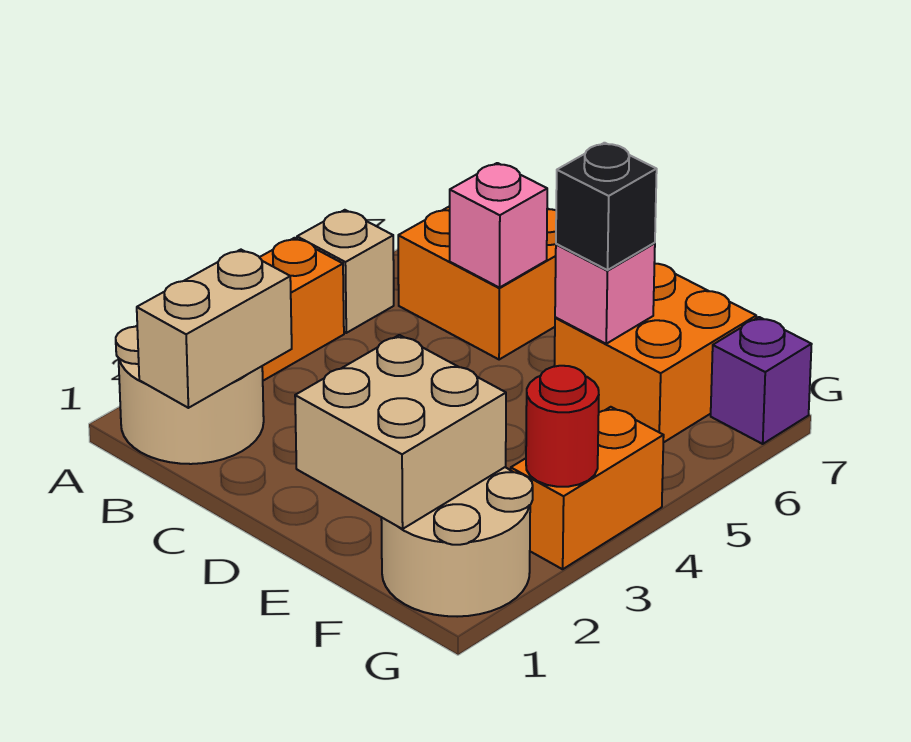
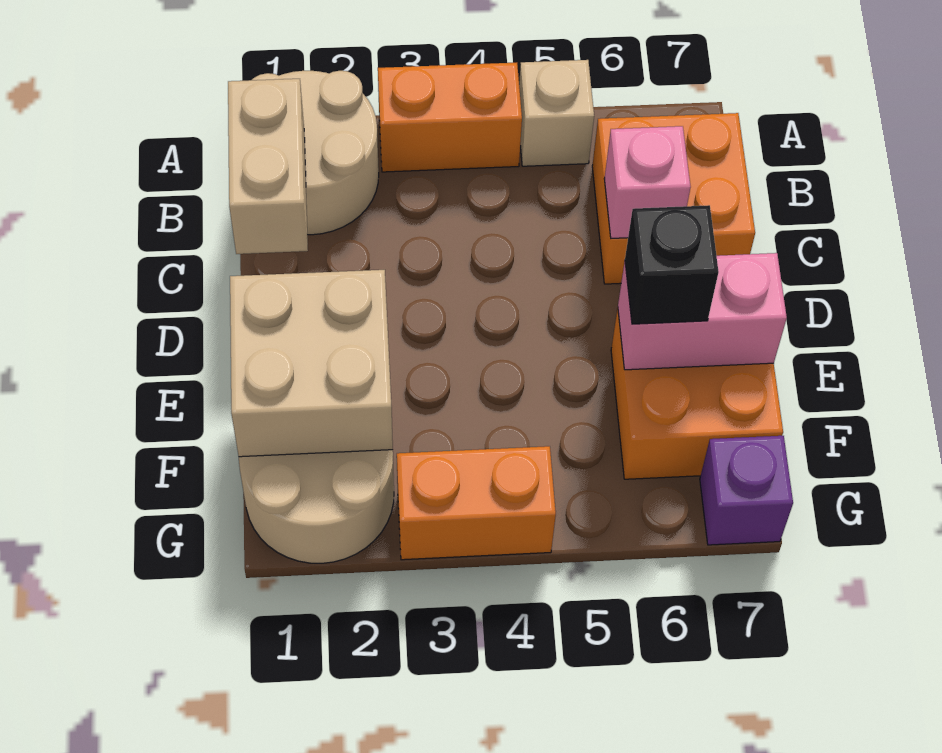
tan brick B1:B2 level 2 -> tan brick B1:C1 level 2
pink brick E6 level 2 -> pink brick E6:E7 level 2
red round brick G3 level 2 -> none

